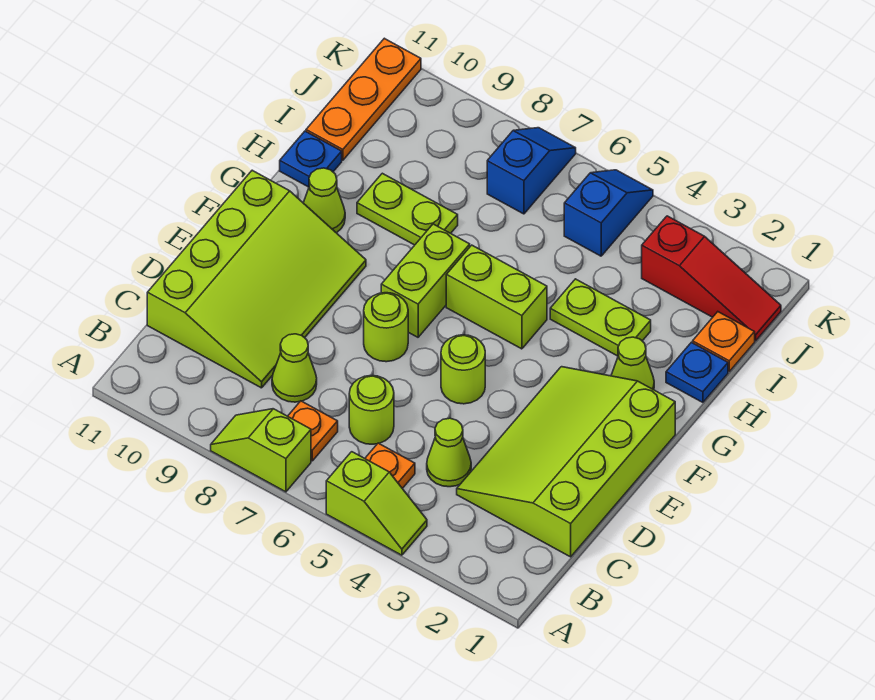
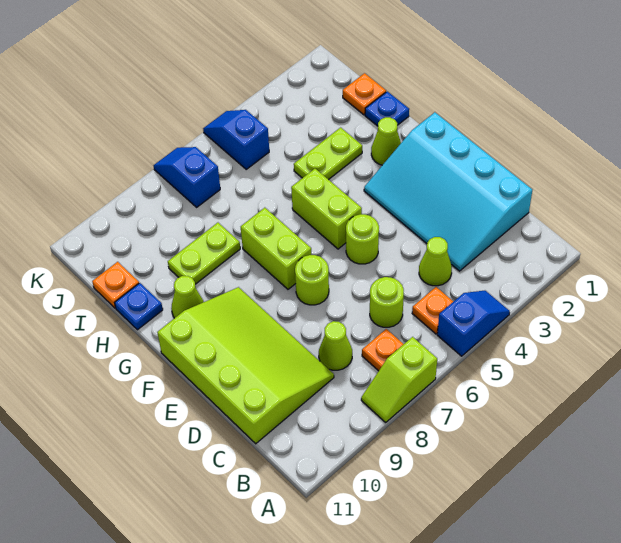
lime slope A4:A5 level 1 top 5 -> blue slope A4:A5 level 1 top 5
lime slope C1:F3 level 1 top 1 -> cyan slope C1:F3 level 1 top 1
lime brick G5:G6 level 1 -> lime brick F5:G5 level 1
orange plate I11:K11 level 1 -> orange plate I11 level 1
red slope J1:J3 level 1 top 3 -> none

